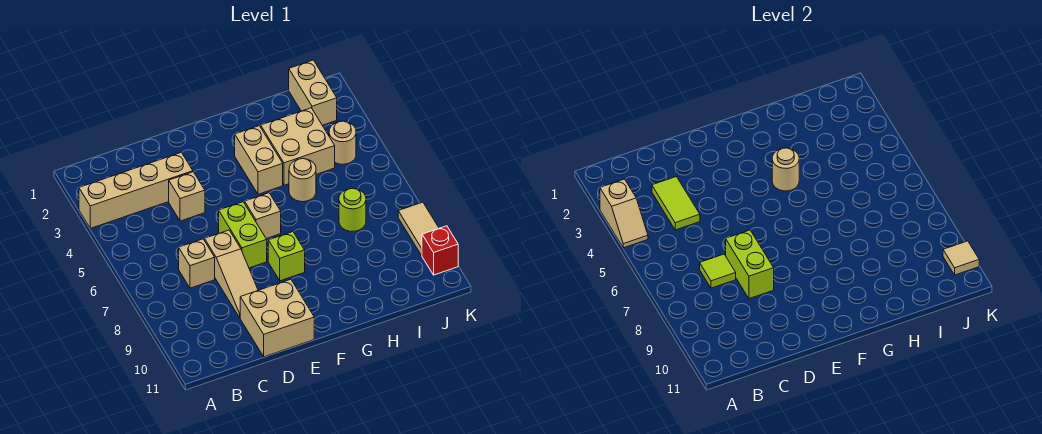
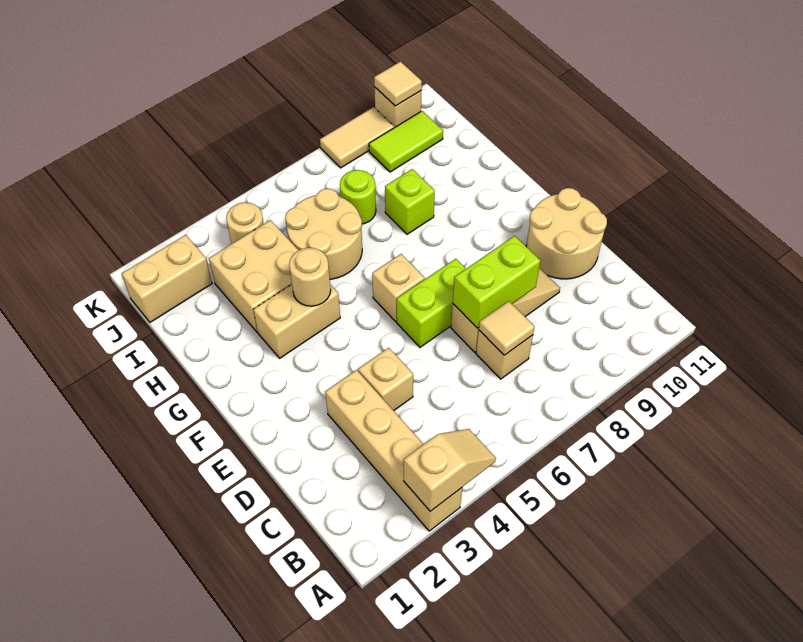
lime tile C3:C4 level 2 -> lime tile J9:J10 level 1
lime tile C7 level 2 -> tan tile C7 level 2
tan brick D10:E11 level 1 -> tan round brick D10:E11 level 1
lime brick F8 level 1 -> lime brick H8 level 1
tan round brick H5 level 1 -> tan round brick H5:I6 level 1
red brick K10 level 1 -> tan brick K10 level 1

